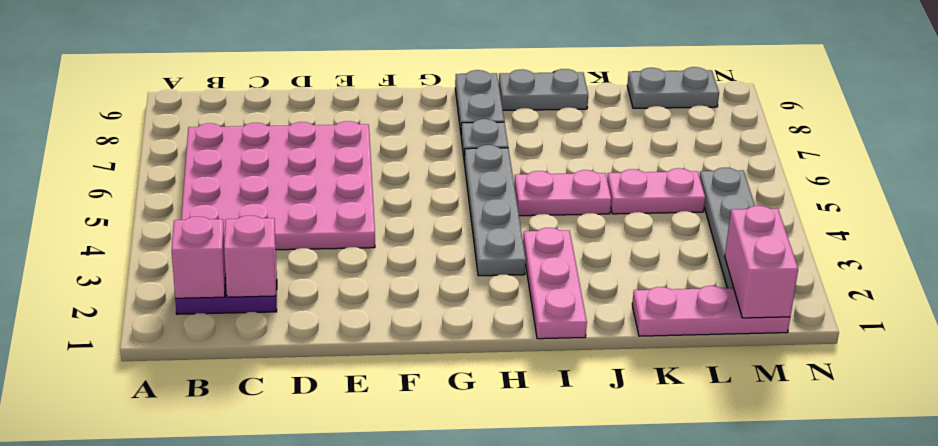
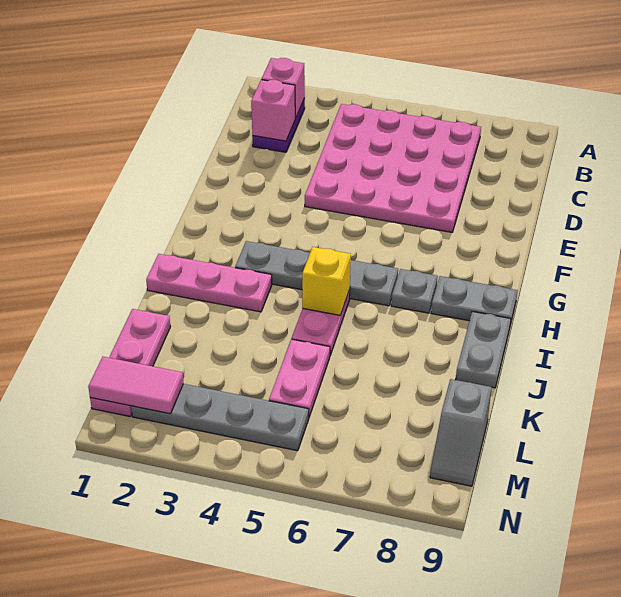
none -> yellow brick I5 level 2
grey plate L9:M9 level 1 -> grey slope L9:M9 level 1 top L
pink brick M1:M2 level 2 -> pink tile M1:M2 level 2

